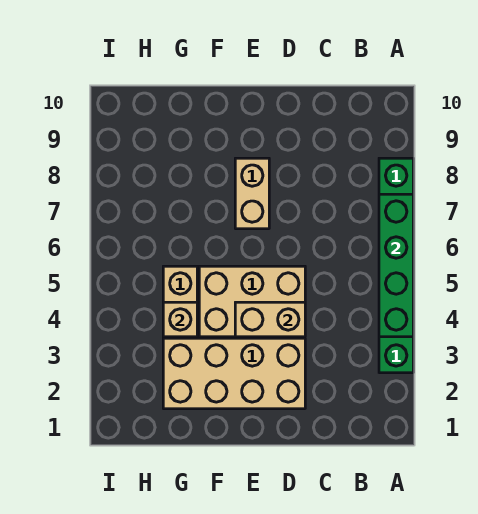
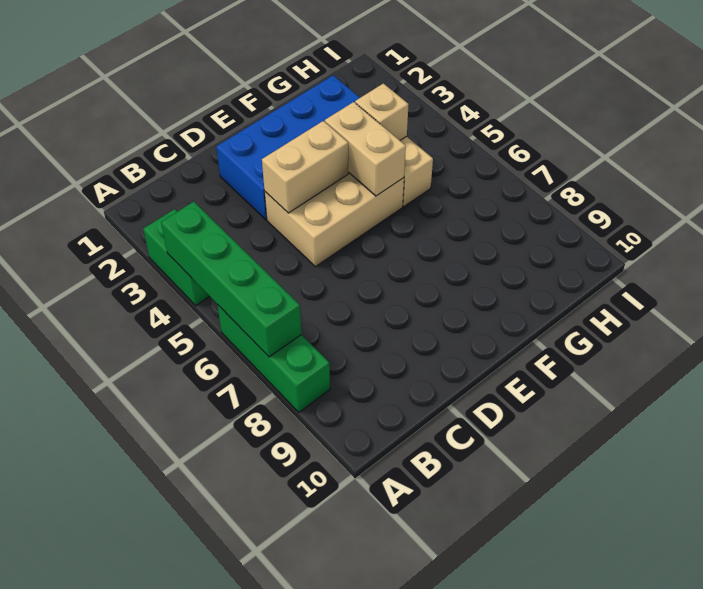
tan brick D2:G3 level 1 -> blue brick D2:G3 level 1
tan brick E7:E8 level 1 -> tan brick F4:F5 level 2

